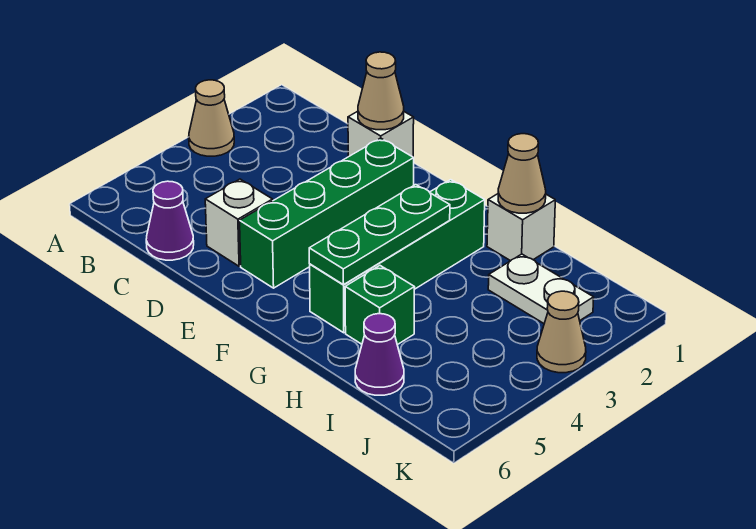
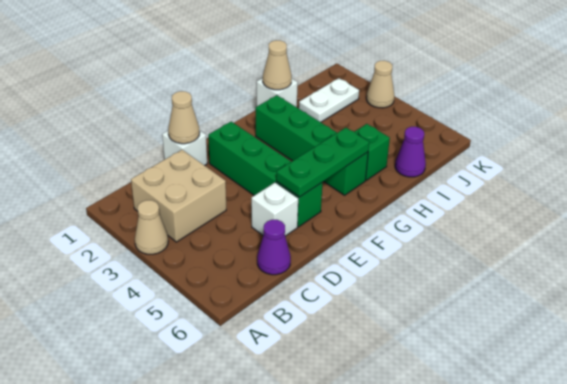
none -> tan brick B2:C3 level 1
green plate G3:G5 level 2 -> green plate E5:G5 level 2

